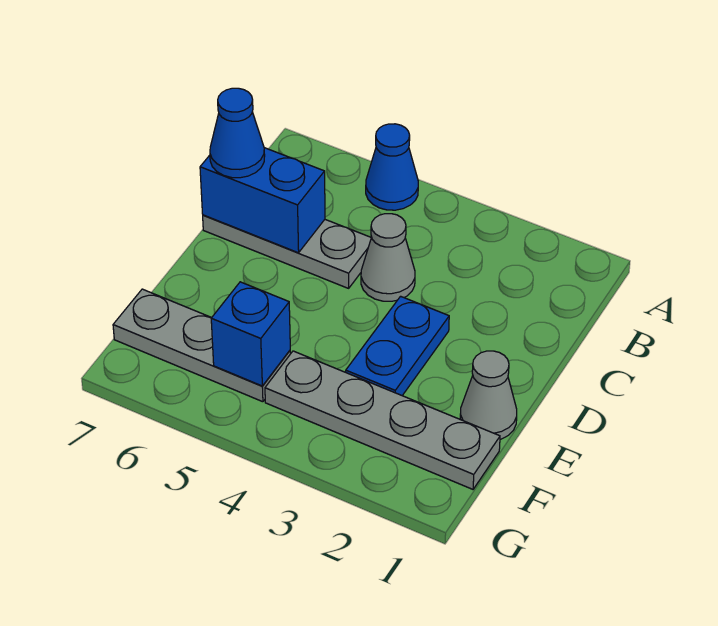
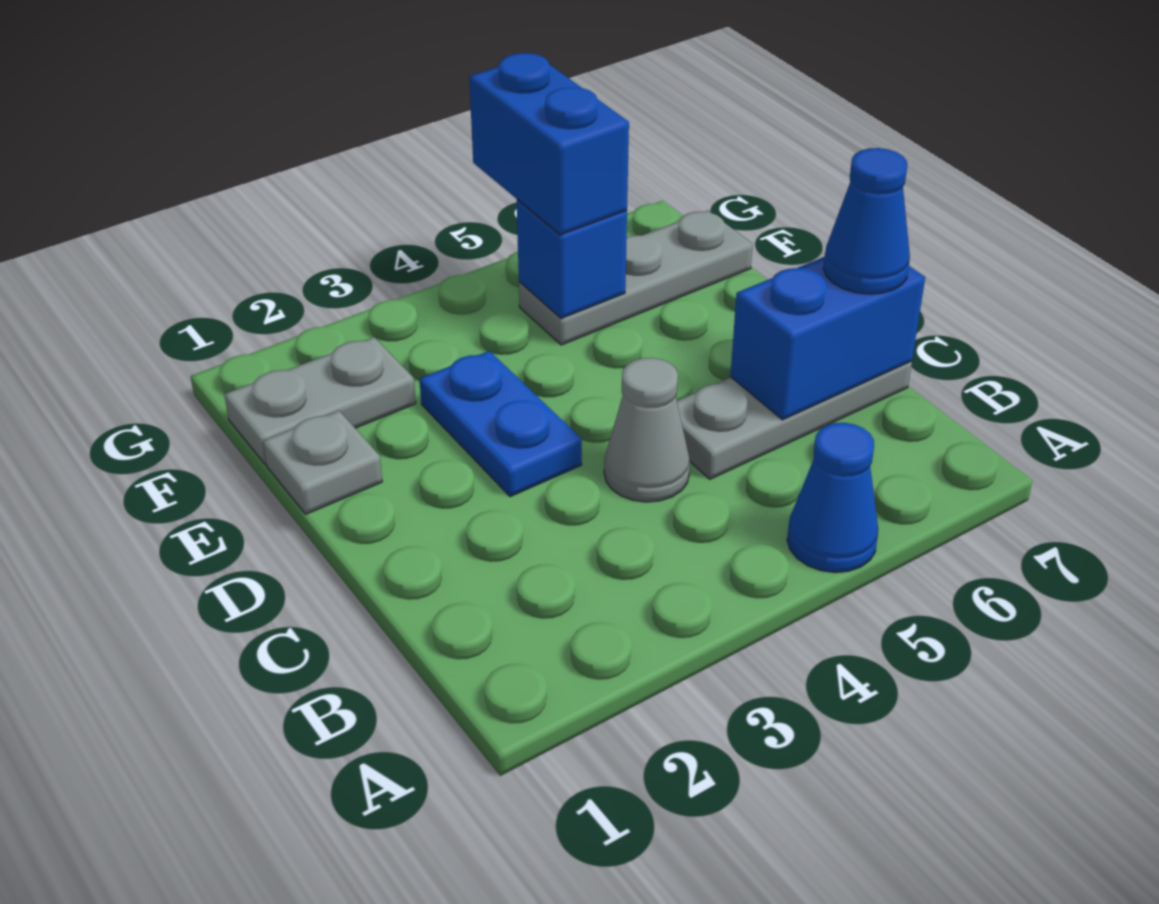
grey cone E1 level 1 -> grey plate E1 level 1
grey plate F1:F4 level 1 -> grey plate F1:F2 level 1
none -> blue brick F5:G5 level 3

